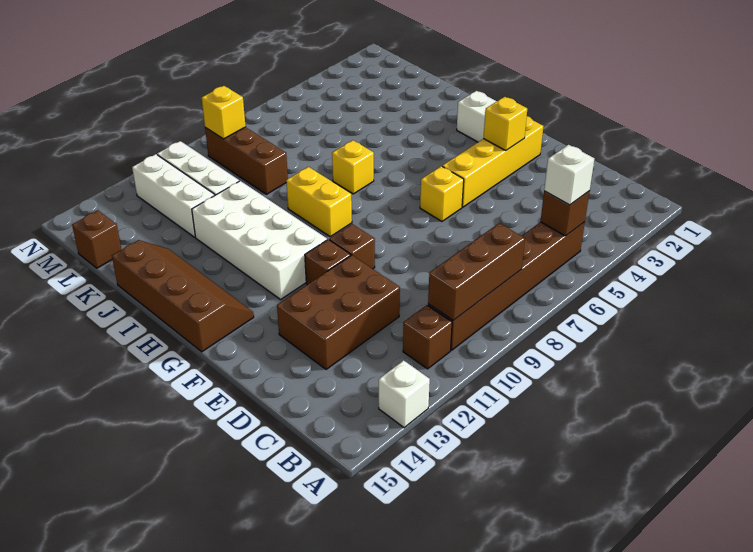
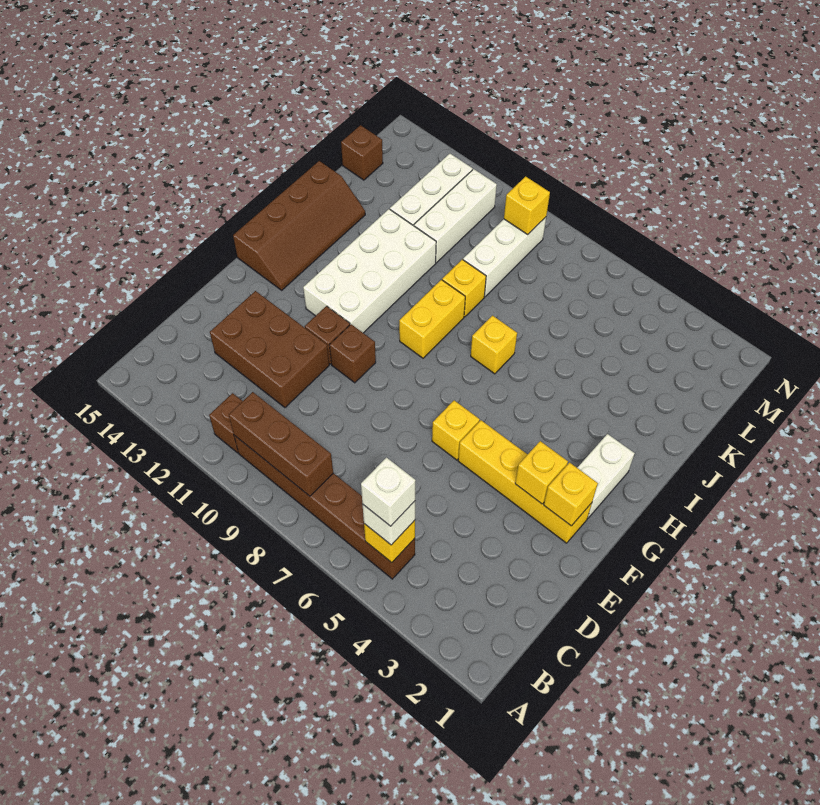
white brick A13 level 1 -> white brick B5 level 4
brown brick B5 level 2 -> yellow brick B5 level 2
none -> yellow brick F2 level 2
none -> yellow brick J9 level 1
brown brick K9:M9 level 1 -> white brick K9:M9 level 1

